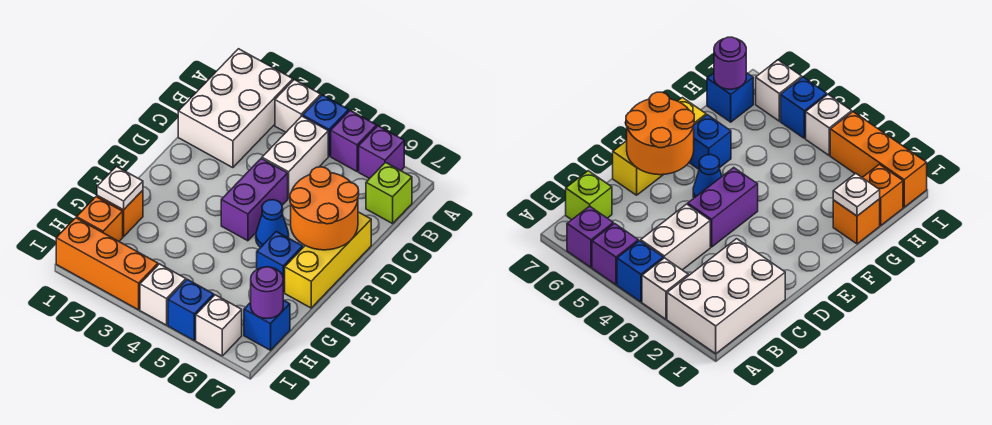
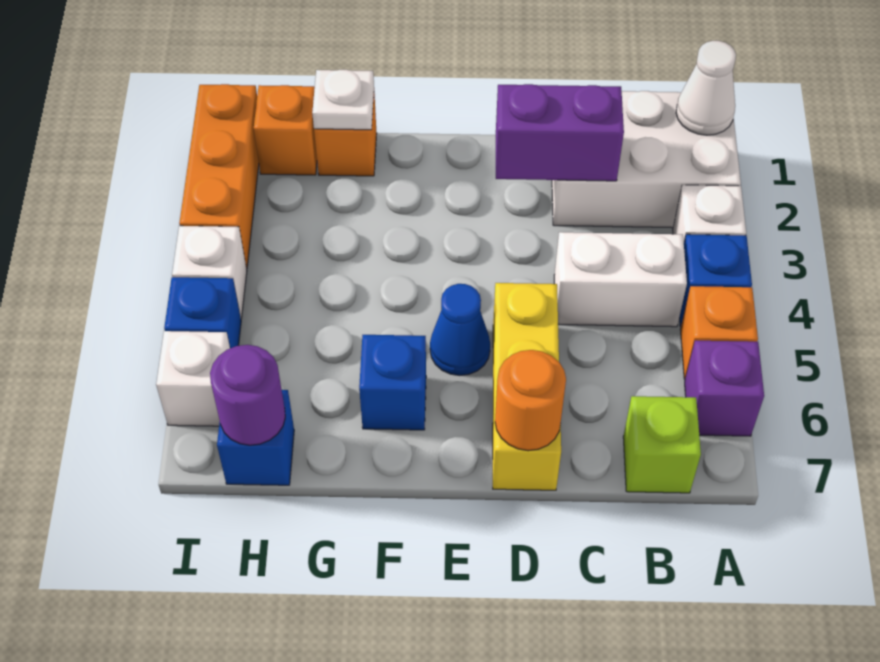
none -> white cone A1 level 2
purple brick A5 level 1 -> orange brick A5 level 1
purple brick D4:E4 level 1 -> purple brick C2:D2 level 2
orange round brick D6:E7 level 2 -> orange round brick D7 level 2
yellow brick D7:F7 level 1 -> yellow brick D5:D7 level 1

